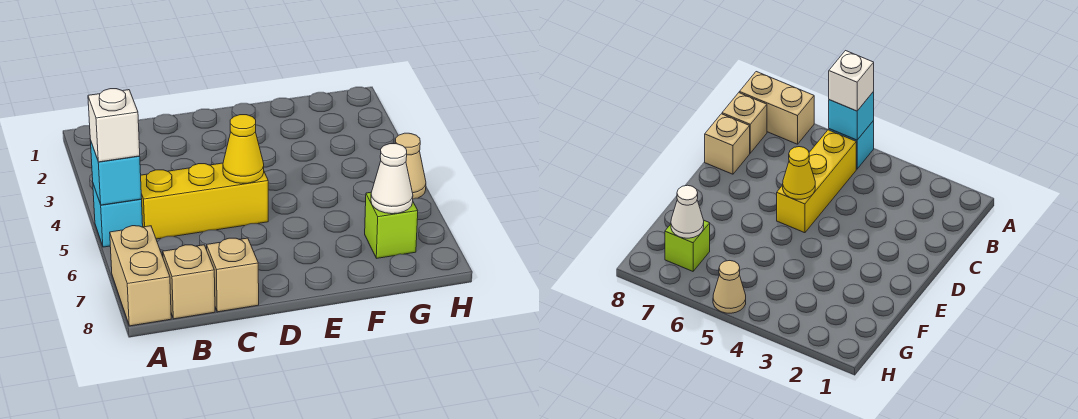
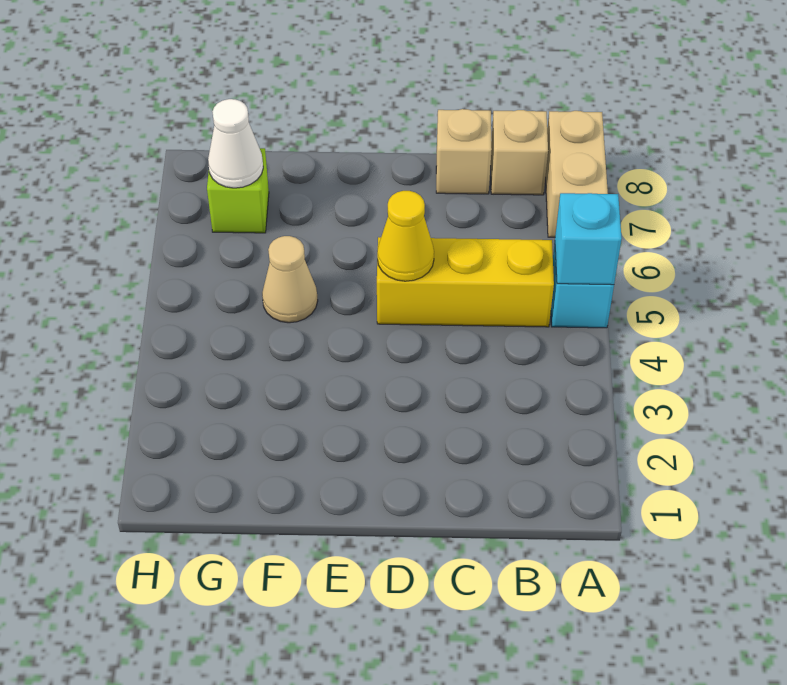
white brick A5 level 3 -> none
tan cone H5 level 1 -> tan cone F5 level 1

